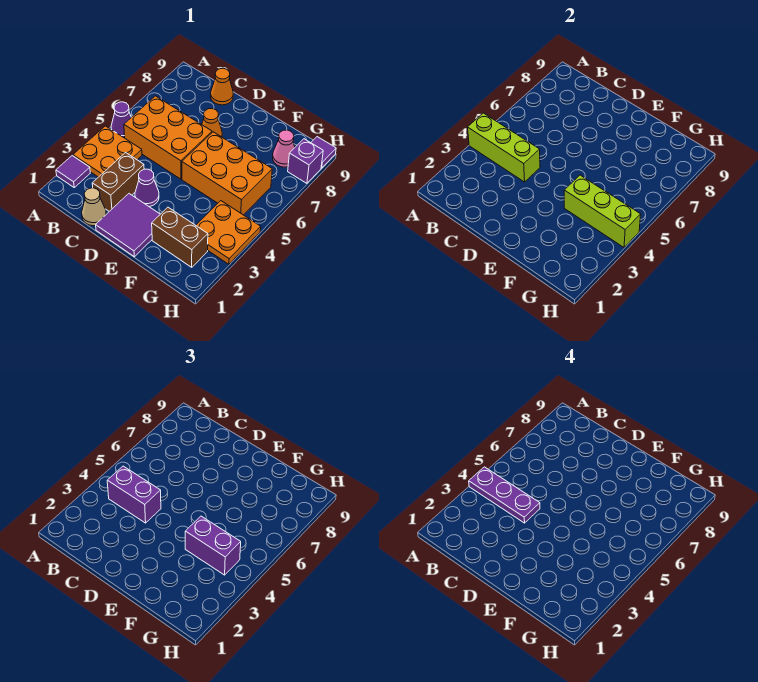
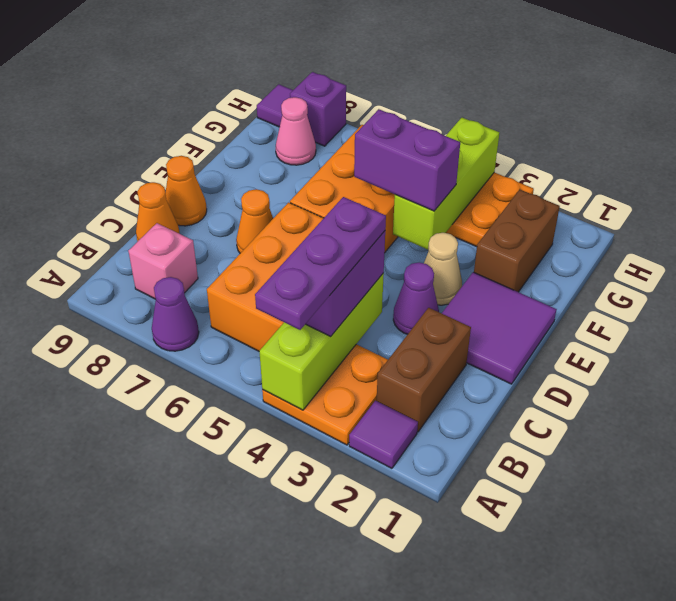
purple cone A5 level 1 -> purple cone A7 level 1
none -> pink brick B8 level 1
tan cone C1 level 1 -> tan cone E3 level 1
brown brick C2:C3 level 1 -> brown brick B2:C2 level 1
none -> orange cone D9 level 1
purple brick F4:G4 level 3 -> purple brick F4:F5 level 3

